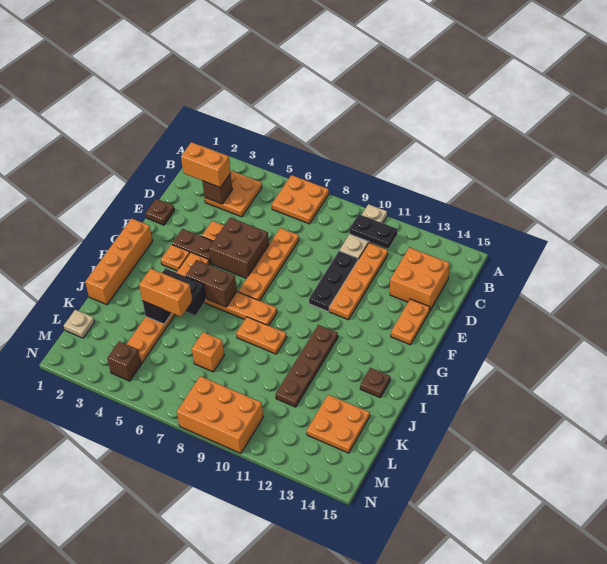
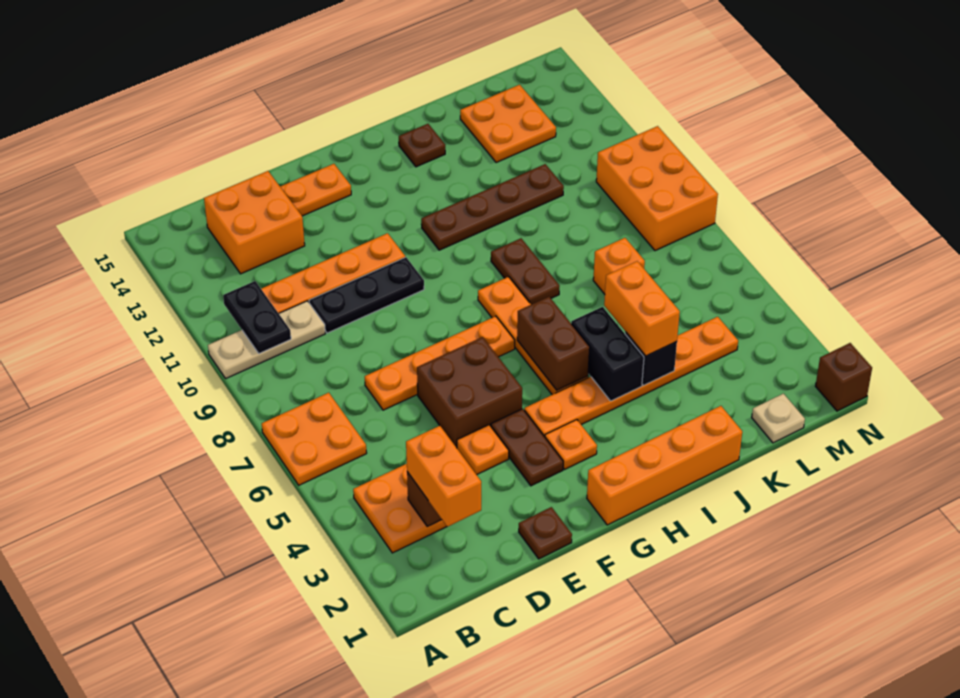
orange plate I8:I9 level 1 -> brown plate I8:I9 level 1
brown brick M4 level 1 -> brown brick N1 level 1

